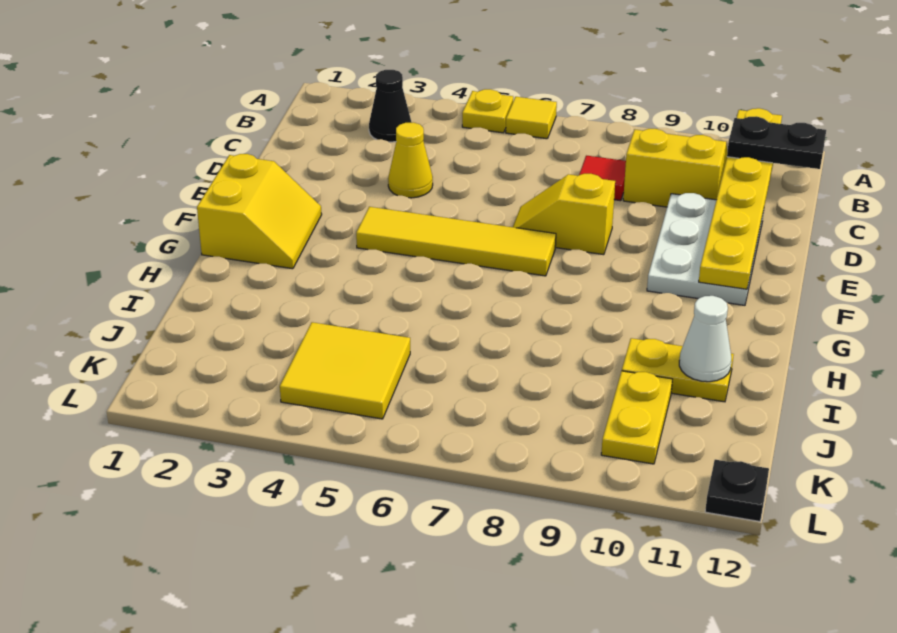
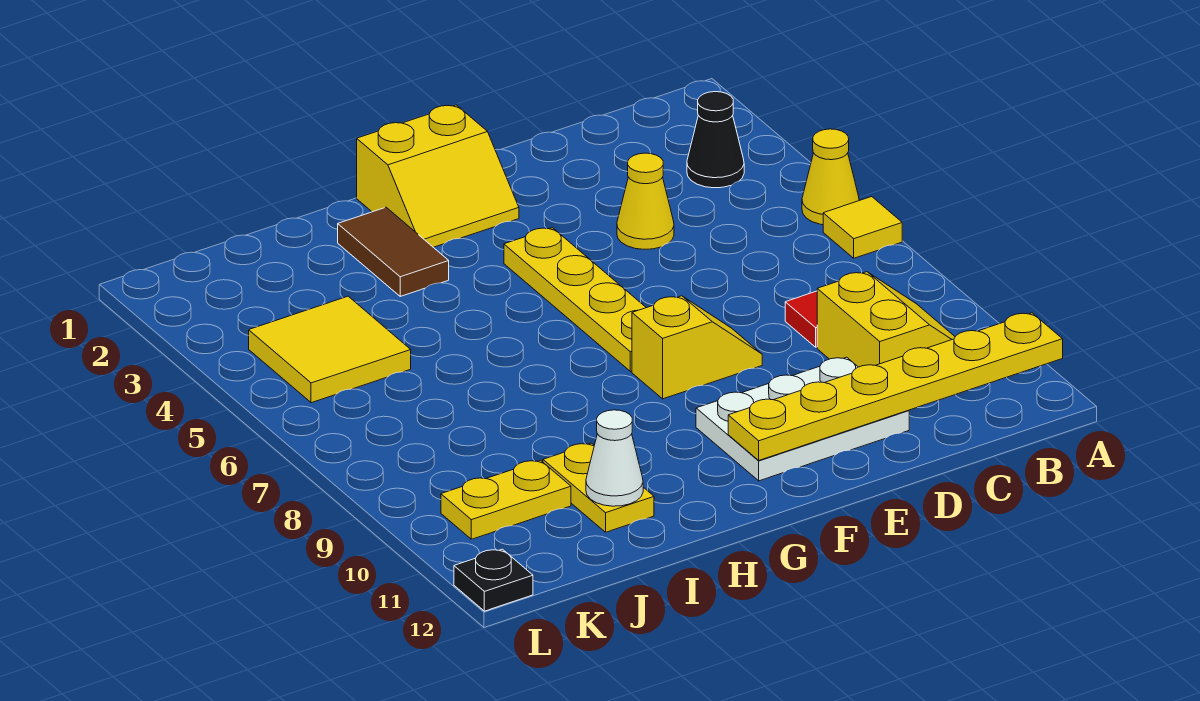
yellow plate A5 level 1 -> yellow cone A5 level 1
black plate B11:B12 level 3 -> none
yellow slope E7:E8 level 1 top 8 -> yellow slope E8:F8 level 1 top F
yellow tile F4:F7 level 1 -> yellow plate F4:F7 level 1
none -> brown tile H2:H3 level 1

